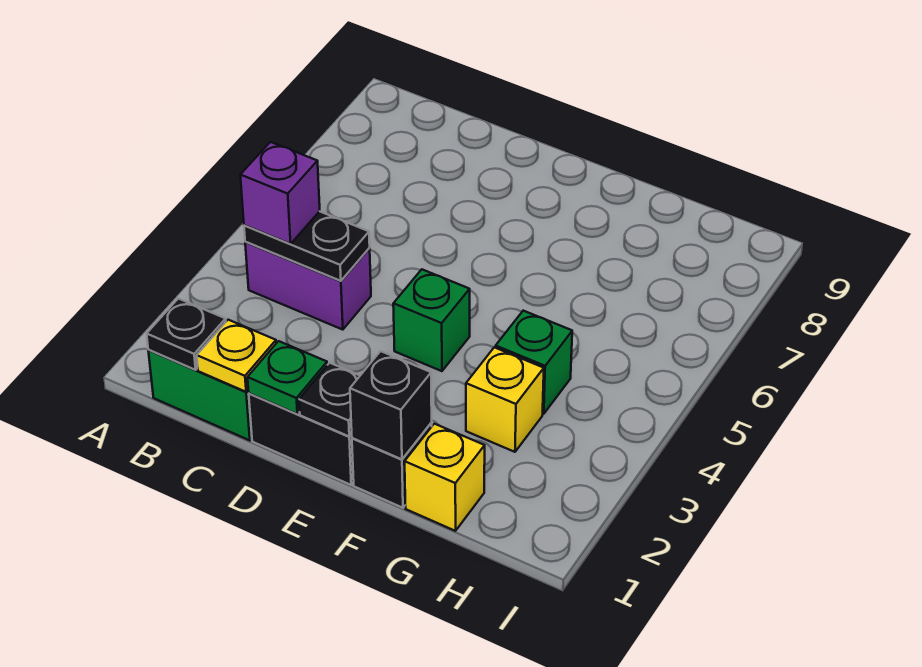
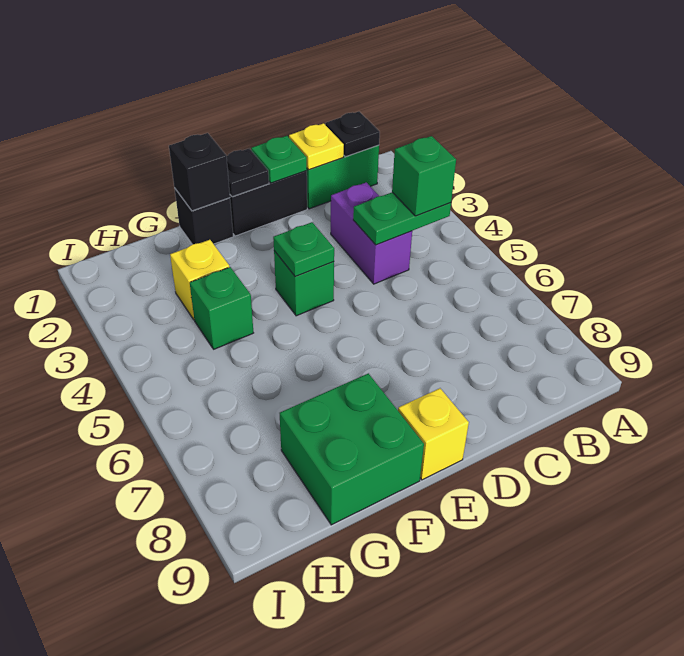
purple brick B4:C4 level 1 -> purple brick C3:C4 level 1
black plate B4:C4 level 2 -> green plate B4:C4 level 2
purple brick B4 level 3 -> green brick B4 level 3
none -> green plate E4 level 2
none -> green brick F8:G9 level 1
yellow brick G1 level 1 -> yellow brick E9 level 1

